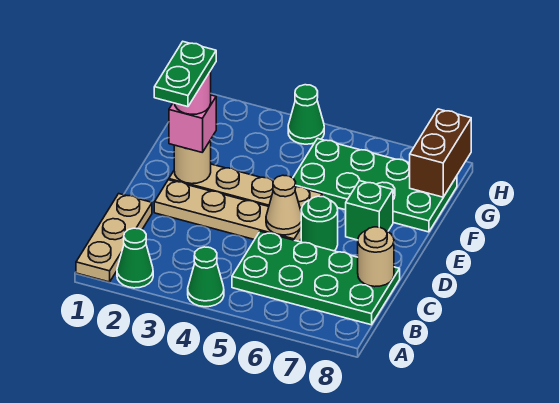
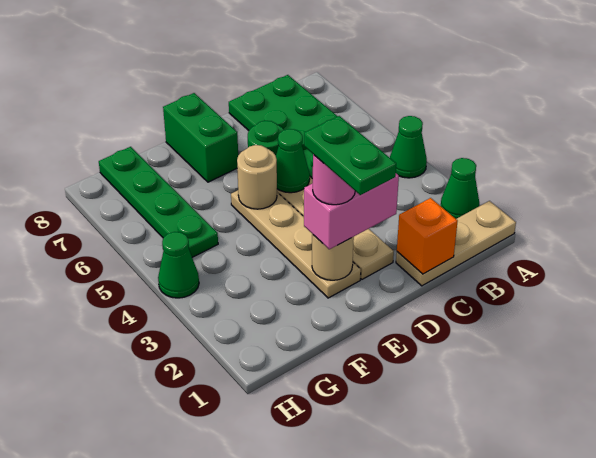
none -> orange brick C1 level 2
tan round brick C8 level 2 -> tan round brick E5 level 2
green plate D2:E2 level 5 -> green plate E1:E2 level 5
tan cone D5 level 2 -> green cone D5 level 2
pink brick E2 level 3 -> pink brick D2:E2 level 3
green brick E7 level 1 -> green brick E7:E8 level 1
green plate F5:G8 level 1 -> green plate G5:G8 level 1
brown brick G8:H8 level 2 -> none

